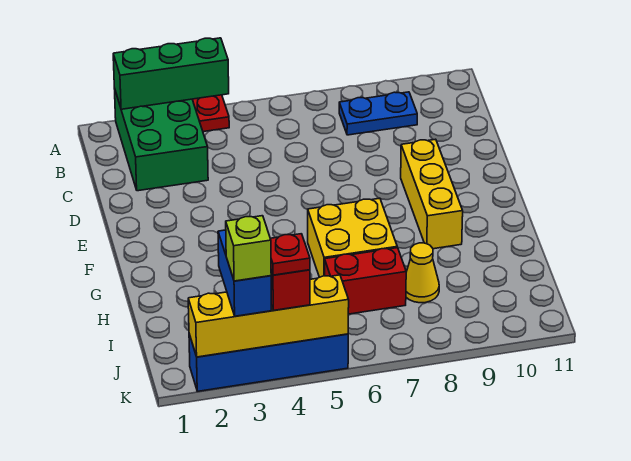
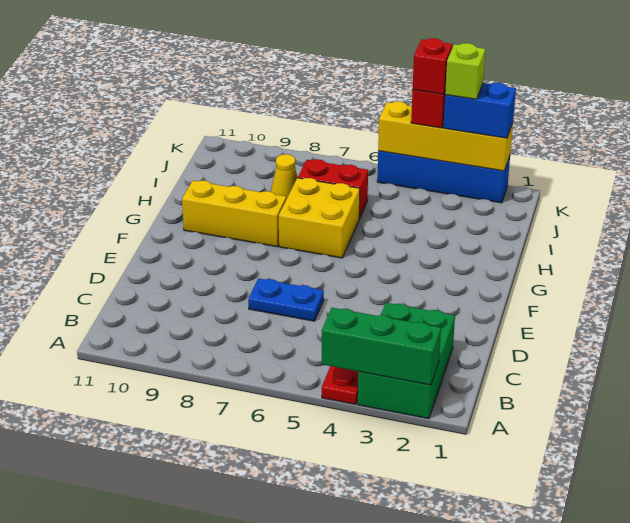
blue plate B8:B9 level 1 -> blue plate D6:D7 level 1
yellow brick E9:G9 level 1 -> yellow brick G8:G10 level 1
blue brick J3:K3 level 3 -> blue brick K2:K3 level 3
red plate K4 level 4 -> red brick K4 level 4

